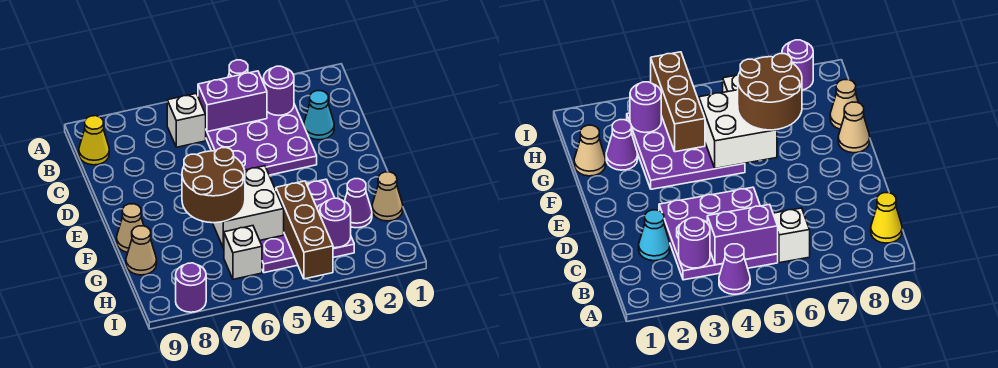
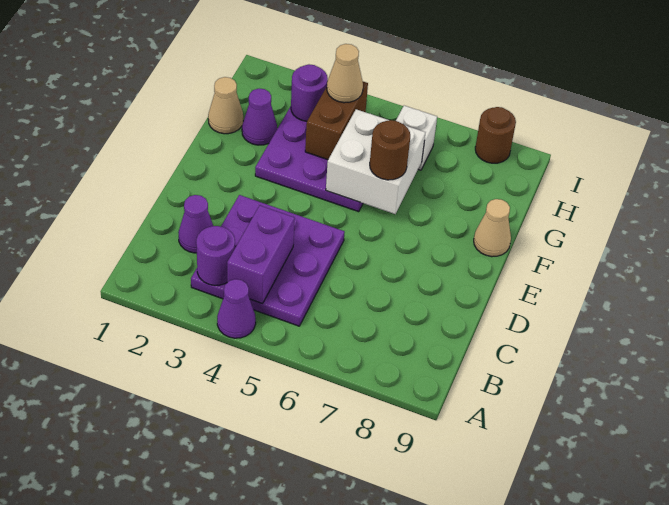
purple brick B4:B5 level 2 -> purple brick B4:C4 level 2
white brick B6 level 1 -> none
yellow cone B9 level 1 -> none
cyan cone C2 level 1 -> purple cone C2 level 1
brown round brick F6:G7 level 3 -> brown round brick F6 level 3
brown brick G4:I4 level 2 -> brown brick G4:H4 level 2
tan cone G9 level 1 -> tan cone H4 level 3
purple round brick I8 level 1 -> brown round brick I8 level 1

